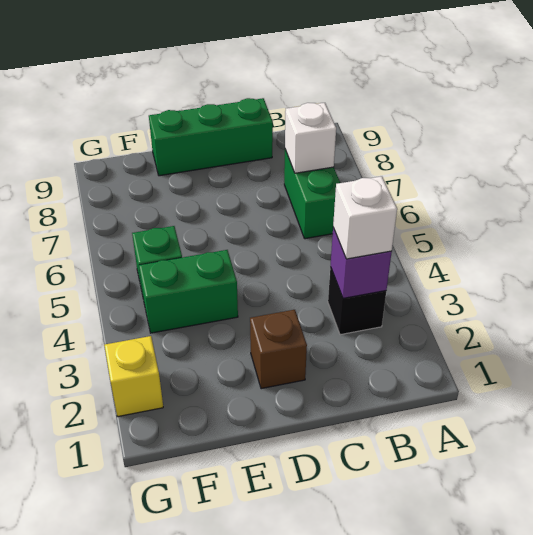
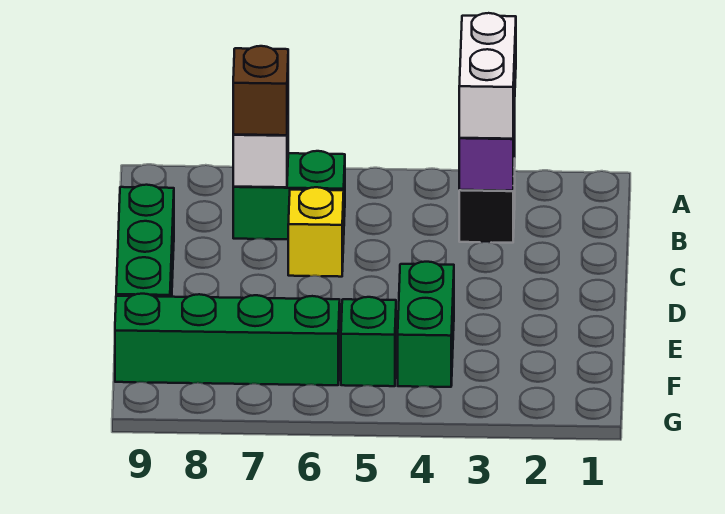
white brick B3 level 3 -> white brick A3:B3 level 3
brown brick D2 level 1 -> brown brick B7 level 3
none -> green brick F6:F9 level 1
yellow brick G2 level 1 -> yellow brick C6 level 1

